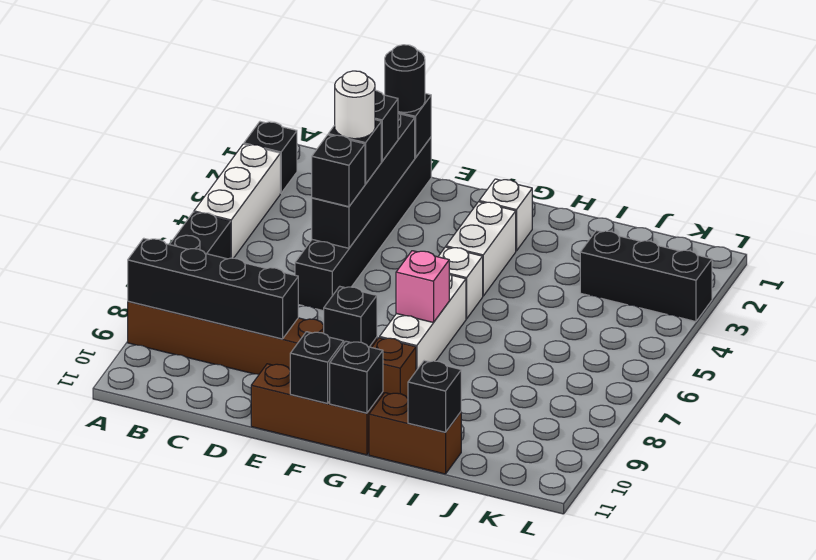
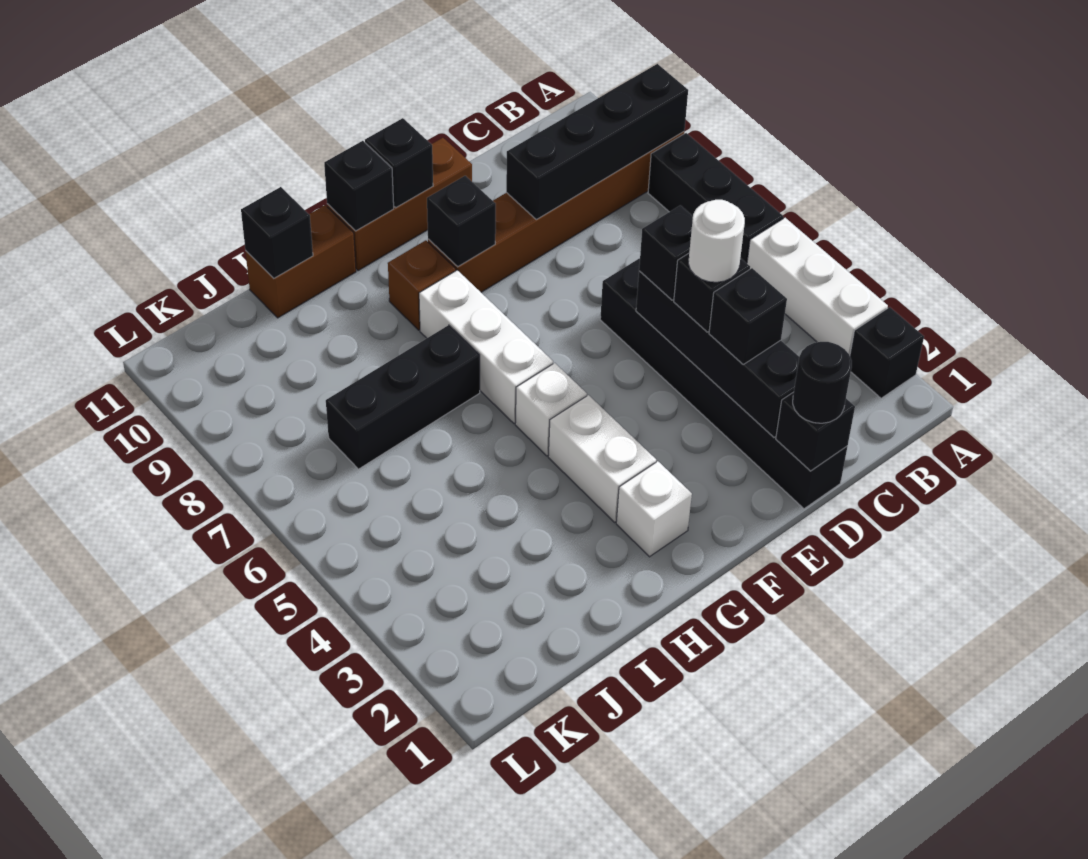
pink brick G7 level 2 -> none
black brick J3:L3 level 1 -> black brick H7:J7 level 1

